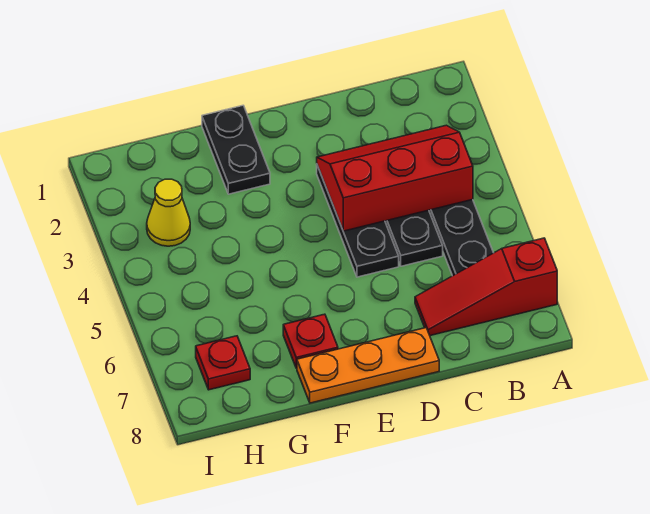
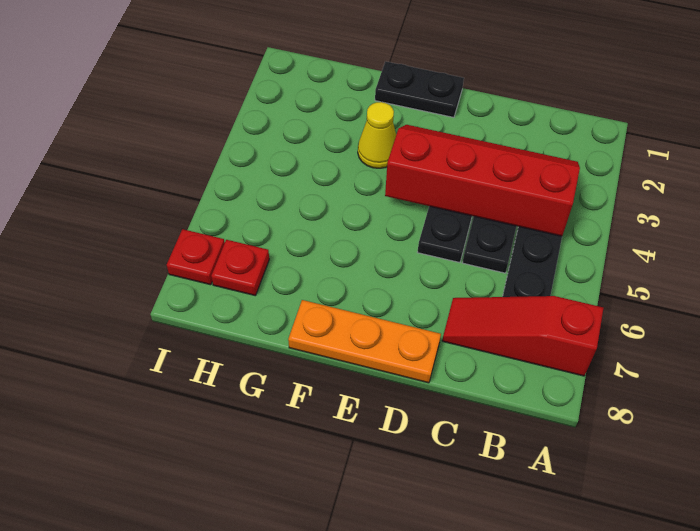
red slope B3:D4 level 2 top 4 -> red slope B3:E4 level 2 top 4
black plate F1:F2 level 1 -> black plate E1:F1 level 1
red plate F7 level 1 -> red plate I7 level 1
yellow cone H3 level 1 -> yellow cone F3 level 1

